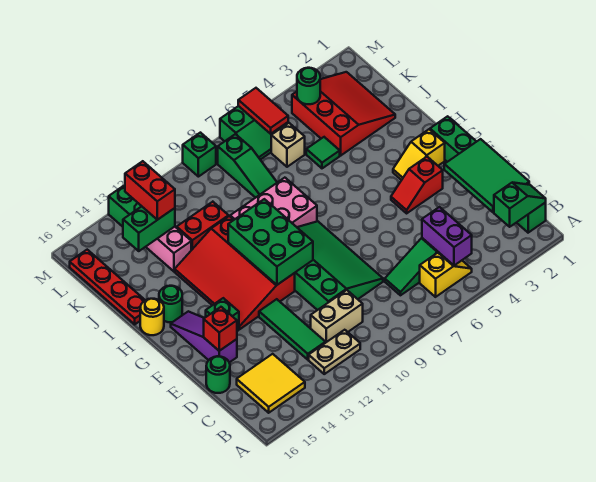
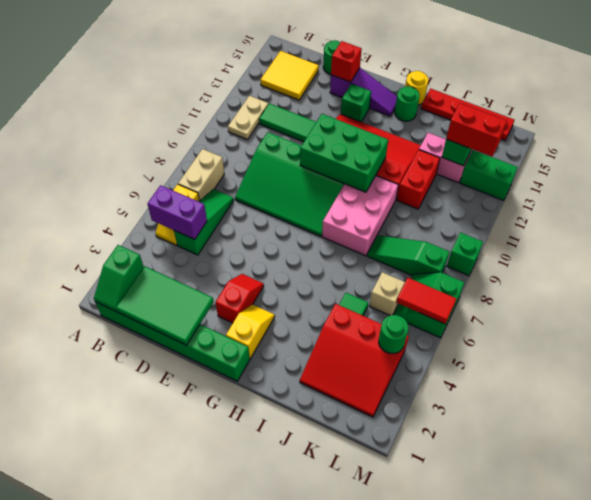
tan brick C10:C11 level 1 -> tan brick B7:B8 level 1

